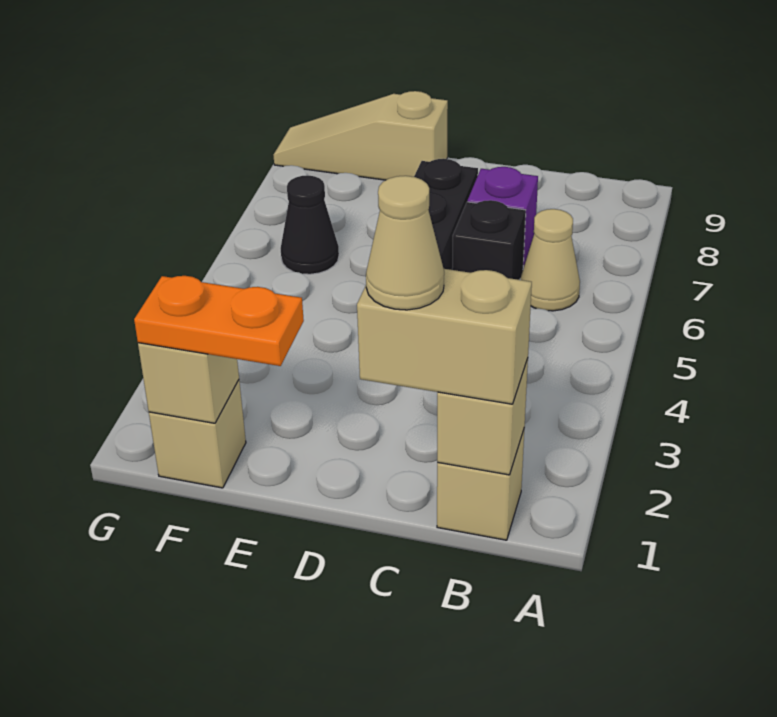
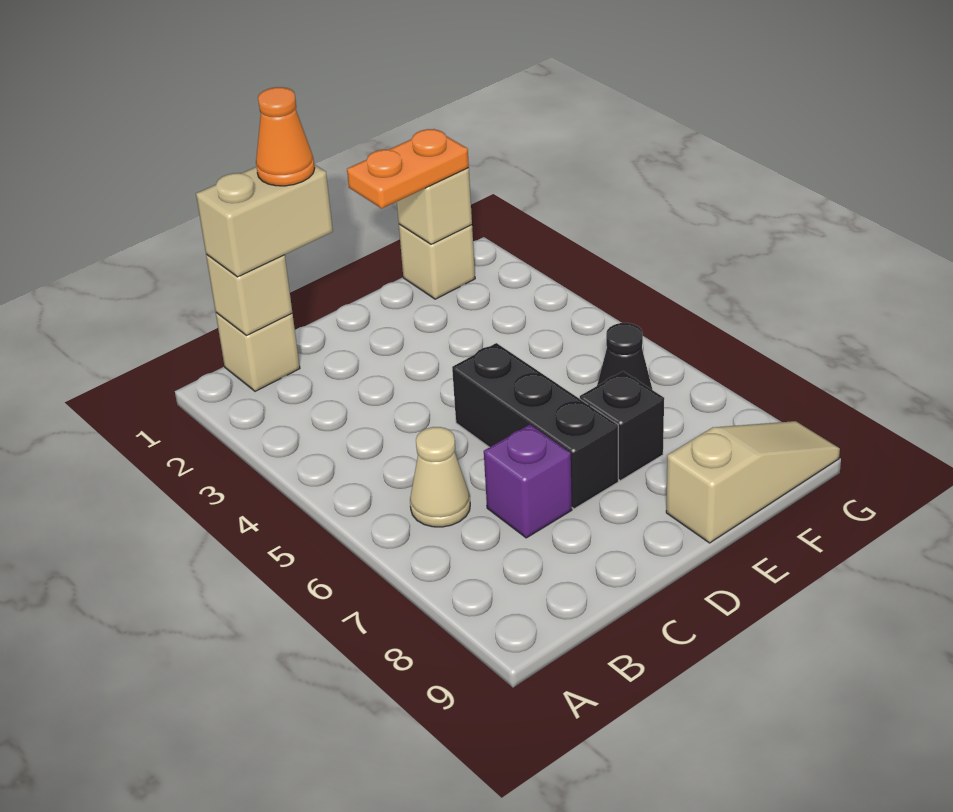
tan cone C1 level 4 -> orange cone C1 level 4
black brick C6 level 1 -> black brick E7 level 1

